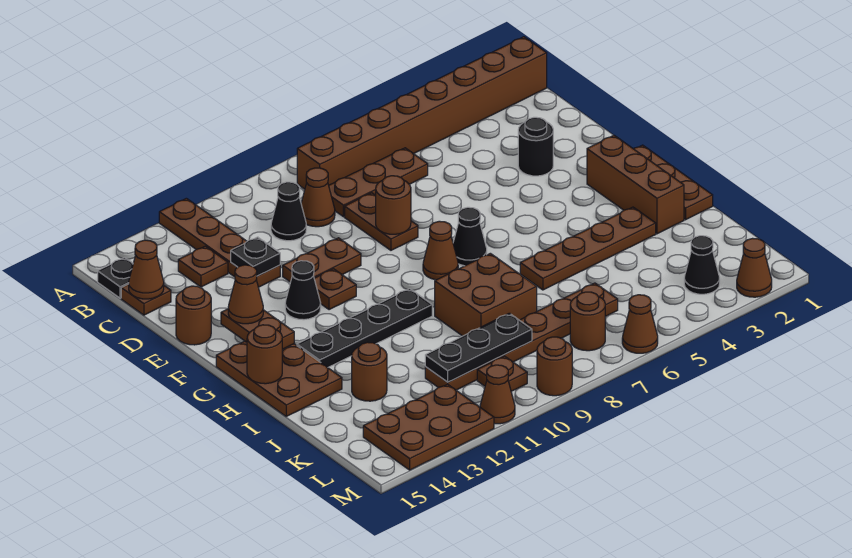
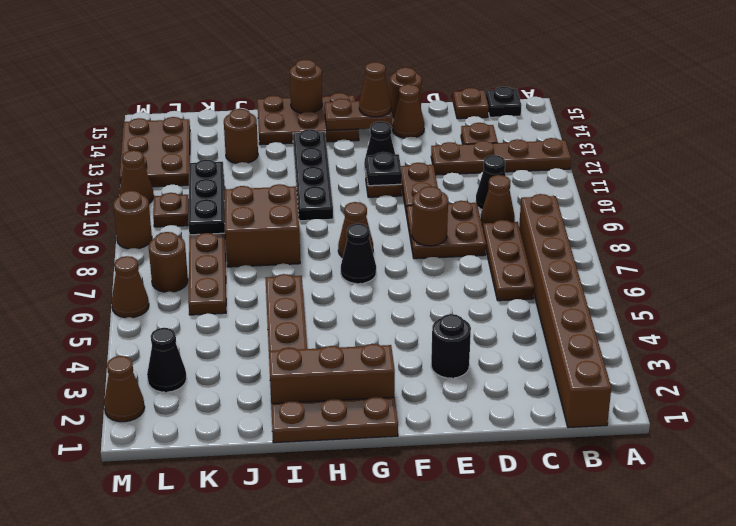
brown cone C15 level 2 -> brown cone E14 level 1
brown plate D8:E8 level 1 -> brown plate D8:E9 level 1
black plate D12 level 2 -> black plate F11 level 2

